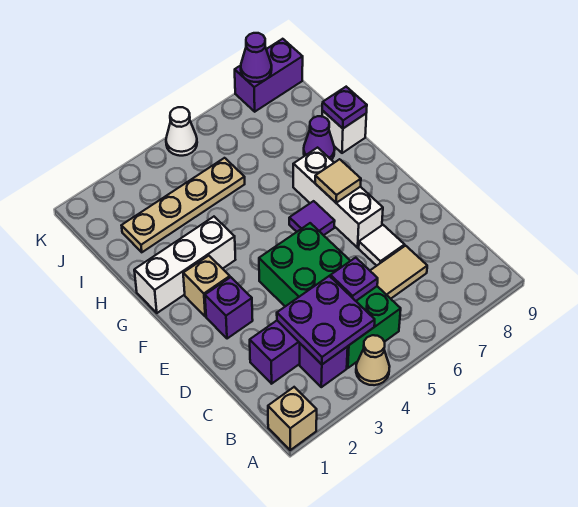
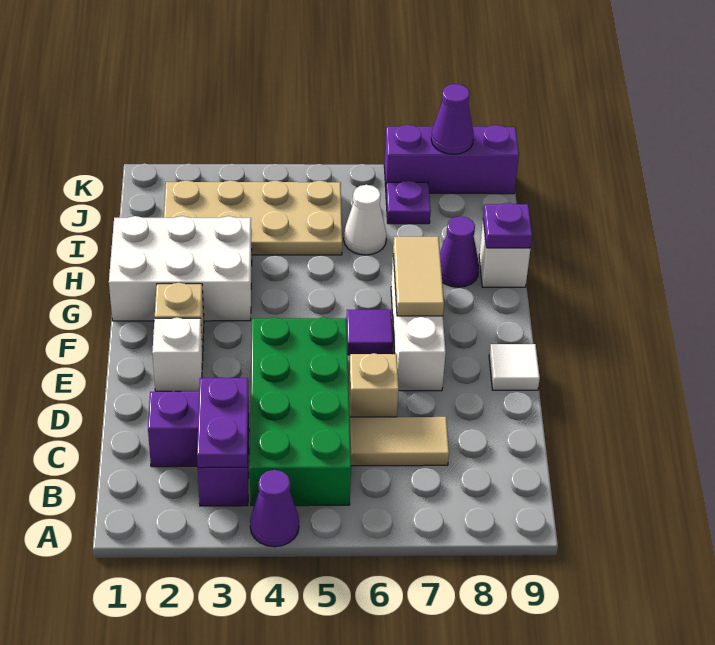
tan brick A1 level 1 -> tan brick D6 level 1
tan cone A4 level 1 -> purple cone A4 level 1
purple plate B3:C4 level 2 -> purple plate B3:C3 level 2
purple plate C5 level 2 -> purple plate J7 level 1
white tile D7 level 1 -> white tile E9 level 1
purple brick E2 level 1 -> white brick E2 level 1
tan tile F7 level 2 -> tan tile F7:G7 level 2
white brick G1:G3 level 1 -> white brick G1:H3 level 1
tan plate I2:I5 level 1 -> tan plate I2:J5 level 1
white cone K5 level 1 -> white cone I6 level 1
purple brick K8:K9 level 1 -> purple brick K7:K9 level 1

